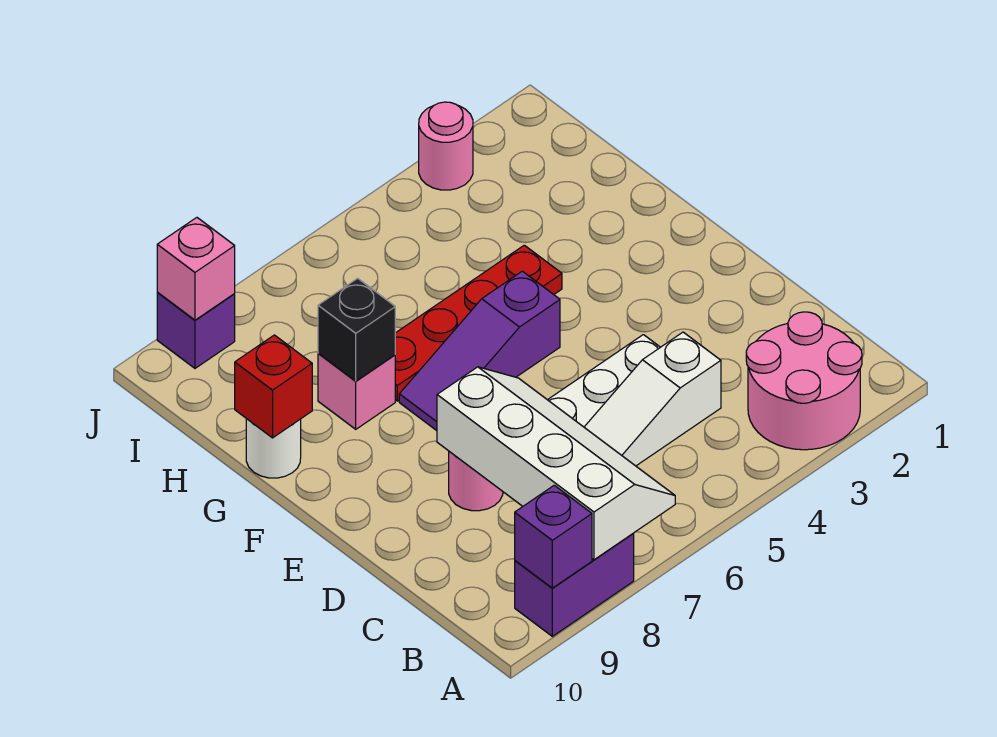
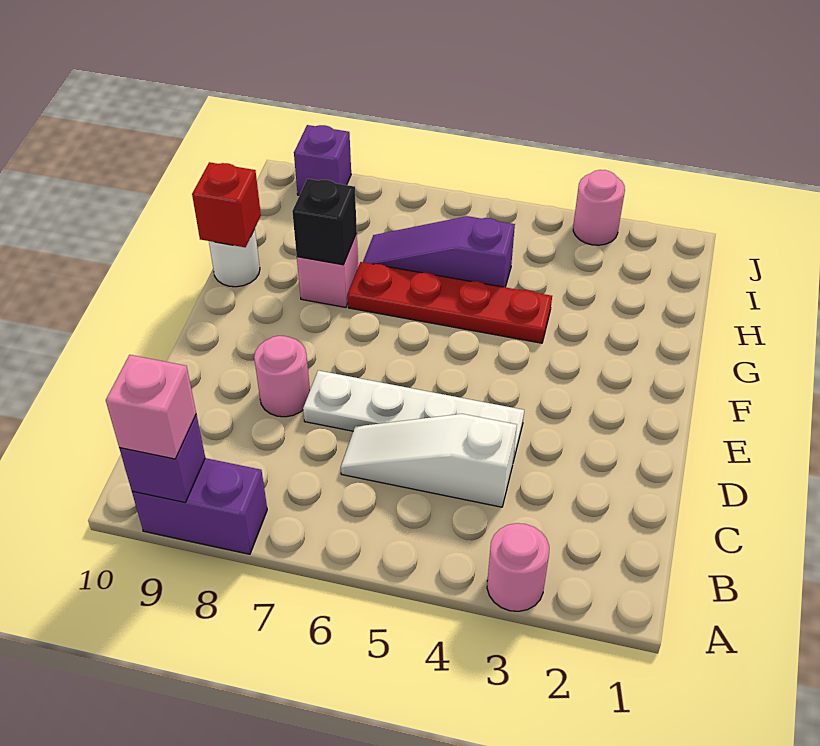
pink round brick A2:B3 level 1 -> pink round brick A3 level 1
white slope A7:D8 level 2 top 8 -> none
purple slope F5:F7 level 1 top 5 -> purple slope H5:H7 level 1 top 5
pink brick J9 level 2 -> pink brick A9 level 3

